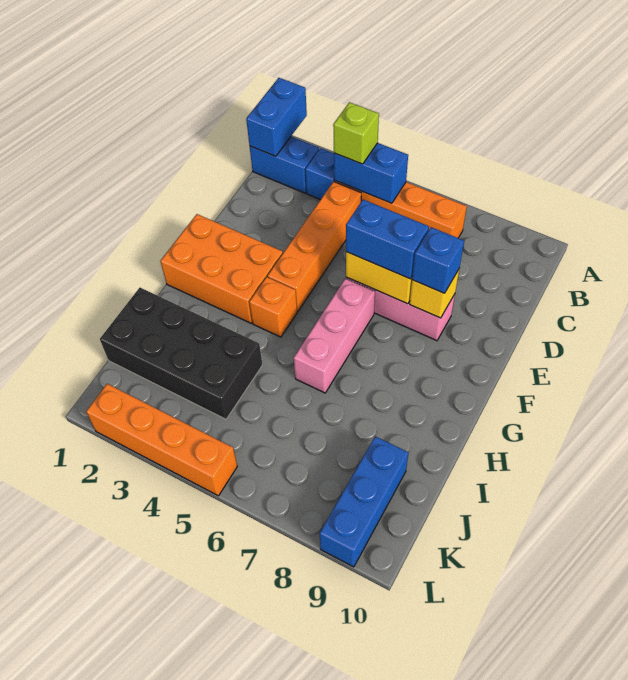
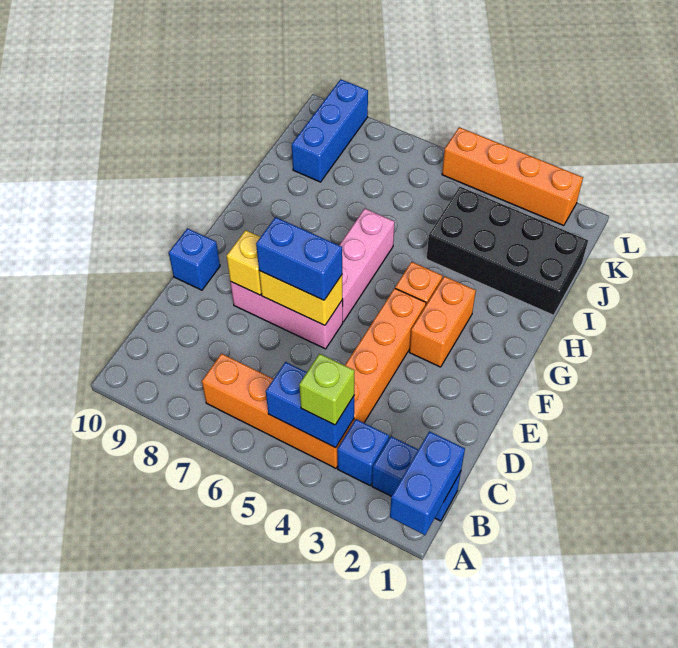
blue brick E8 level 3 -> blue brick E10 level 1
orange brick F1:G3 level 1 -> orange brick F3:G3 level 1

